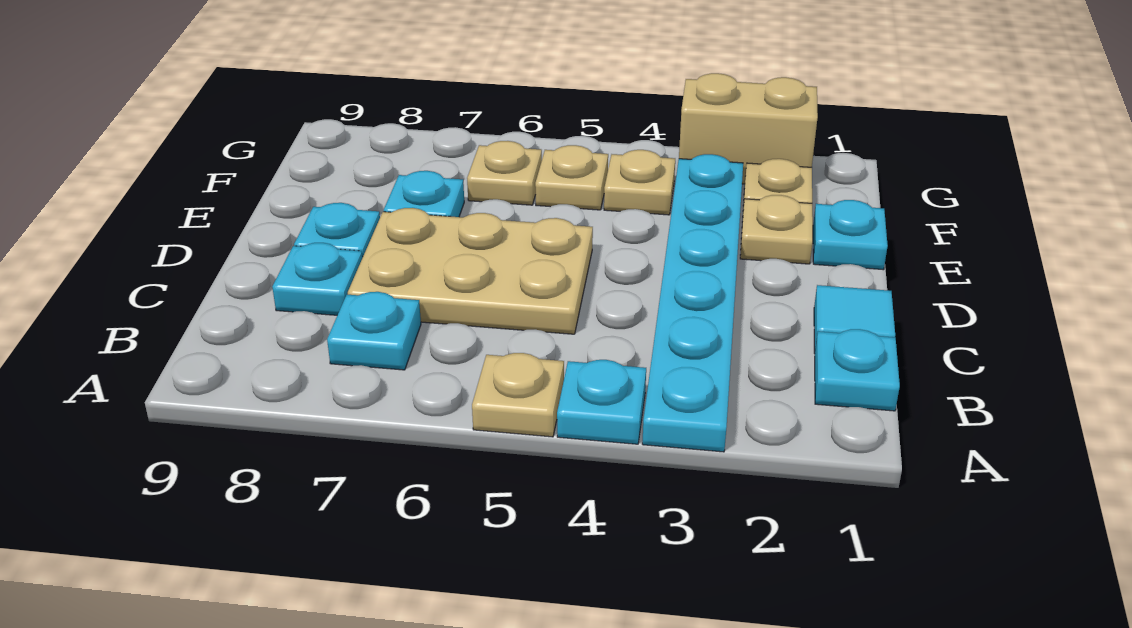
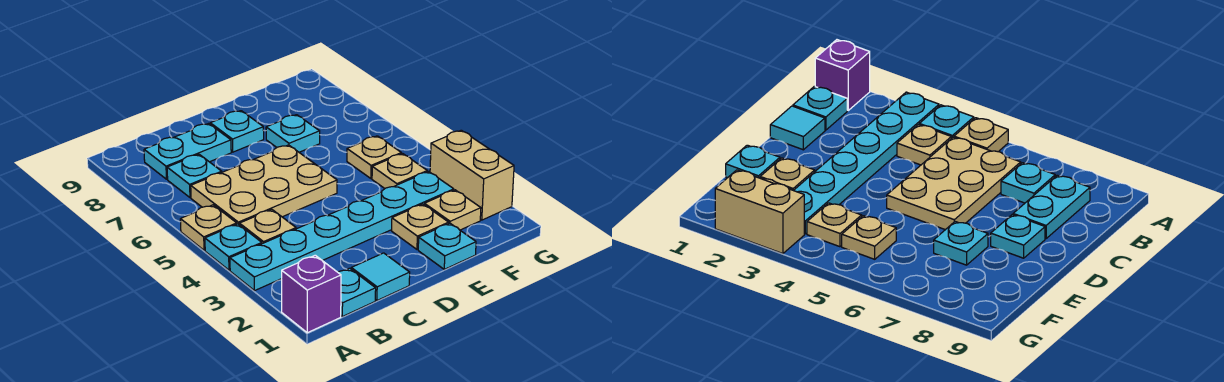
none -> purple brick A1 level 1
tan plate C5:D7 level 1 -> tan plate B5:D6 level 1
cyan plate C8 level 1 -> cyan plate B8:C8 level 1
tan plate F6 level 1 -> tan plate B4 level 1

